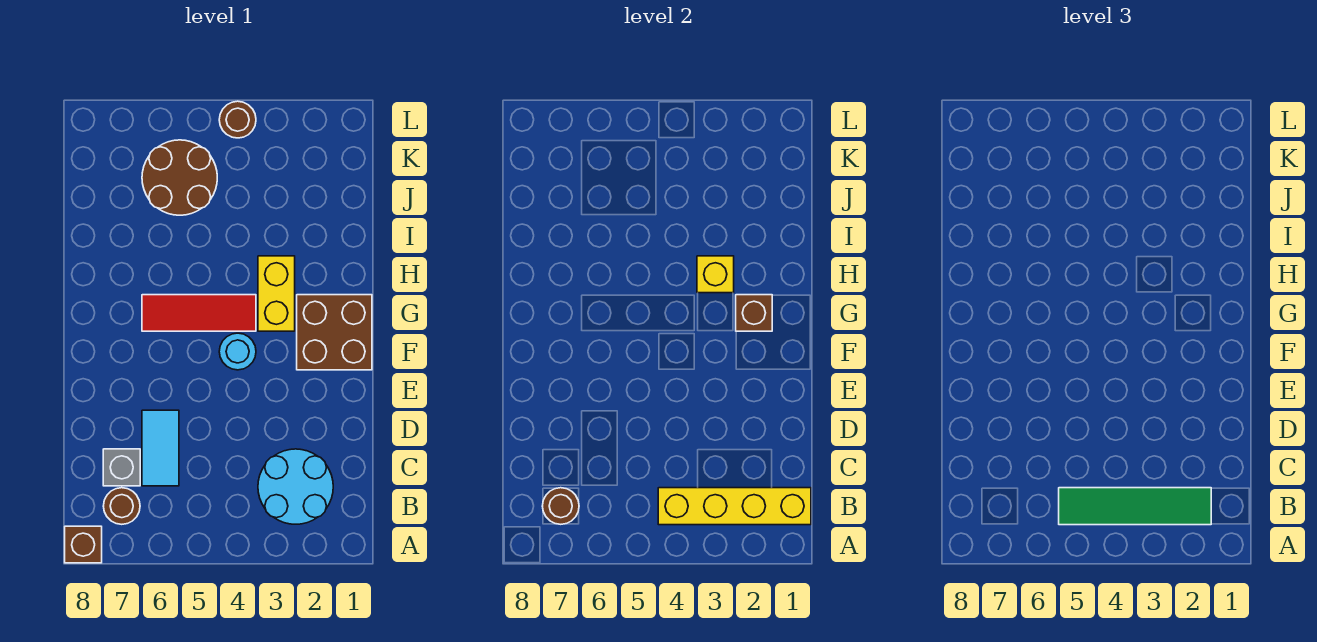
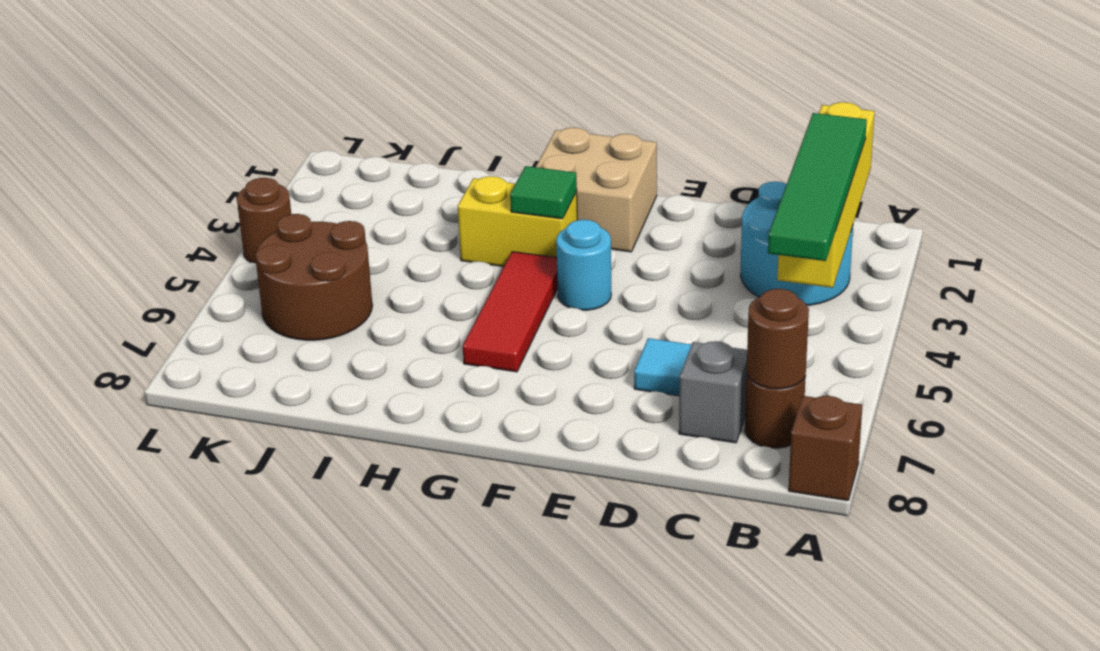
brown brick F1:G2 level 1 -> tan brick F1:G2 level 1
brown brick G2 level 2 -> none
none -> green tile G3 level 2
yellow brick H3 level 2 -> none

